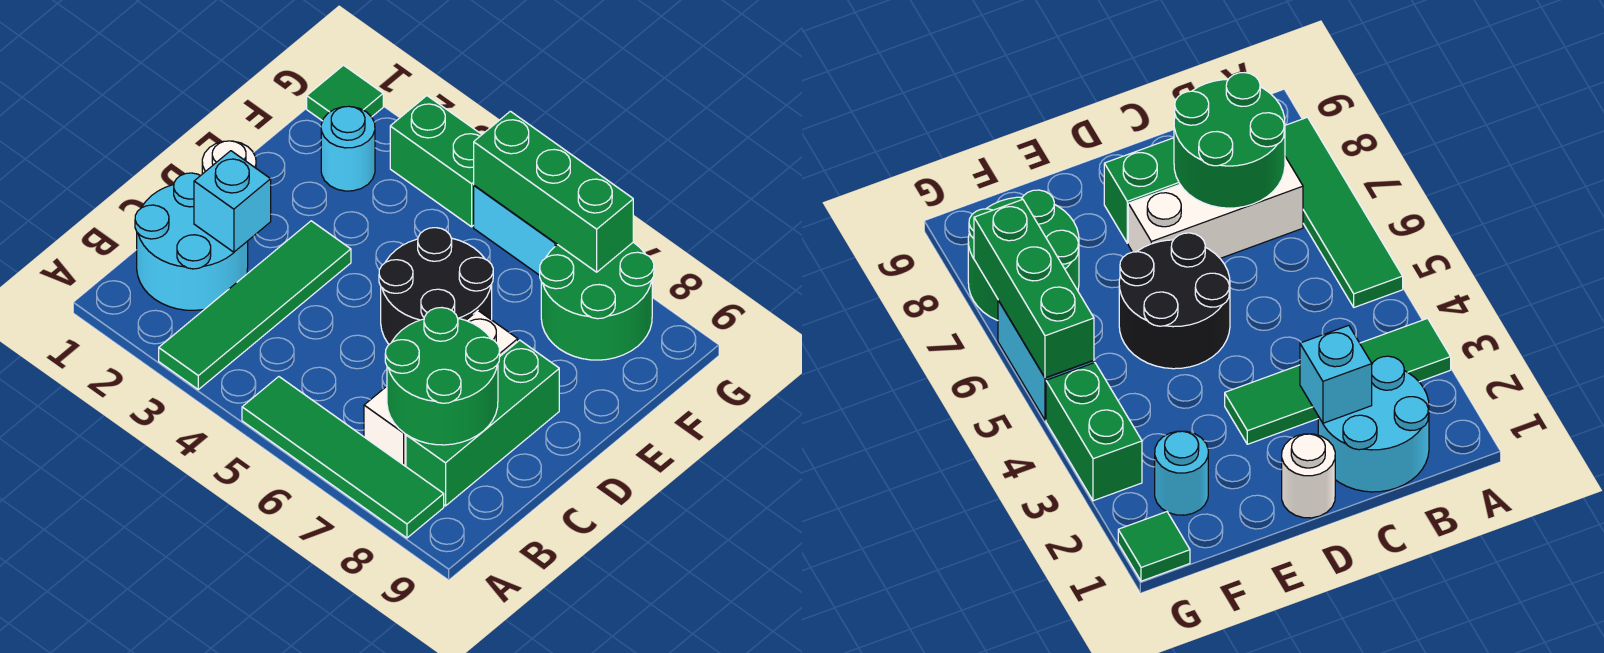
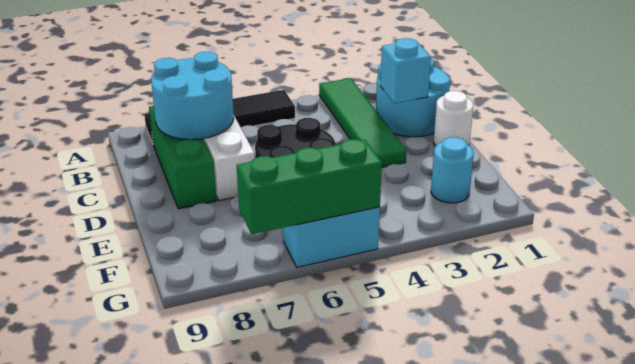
green tile A5:A8 level 1 -> black tile A5:A8 level 1
green round brick B7:C8 level 2 -> cyan round brick B7:C8 level 2
green round brick F7:G8 level 1 -> none
green tile G1 level 1 -> none
green brick G3:G4 level 1 -> none

